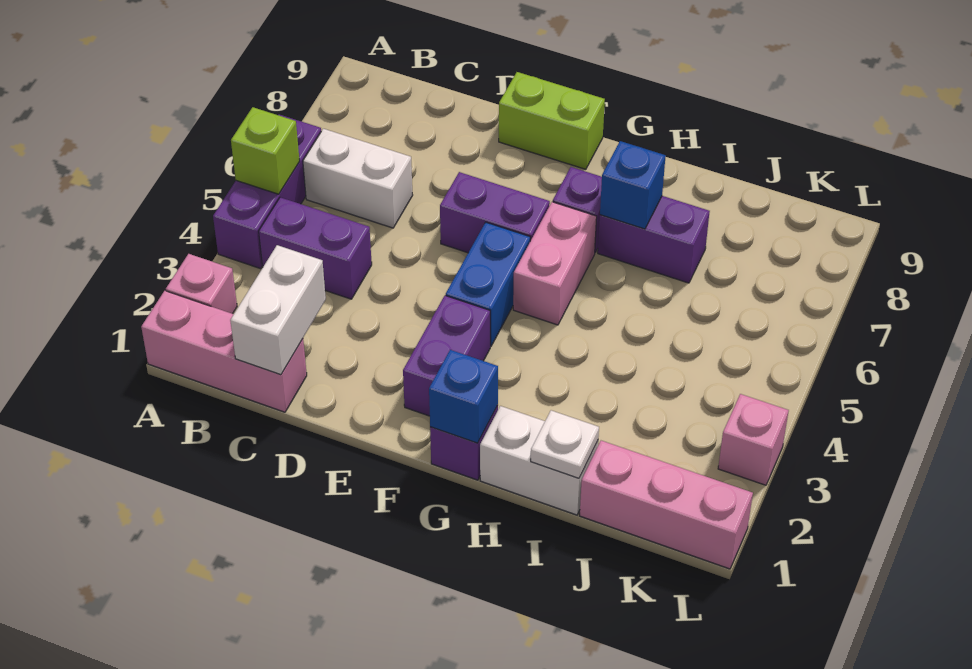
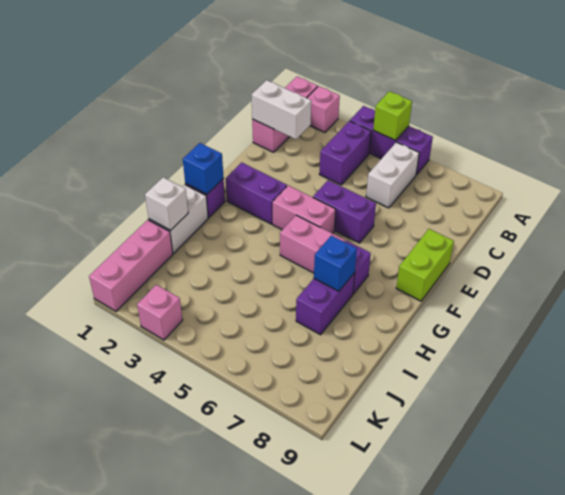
purple brick E6:F6 level 1 -> purple brick E5:E6 level 1
blue brick F4:F5 level 1 -> pink brick F4:F5 level 1
white plate I1 level 2 -> white brick I1 level 2

